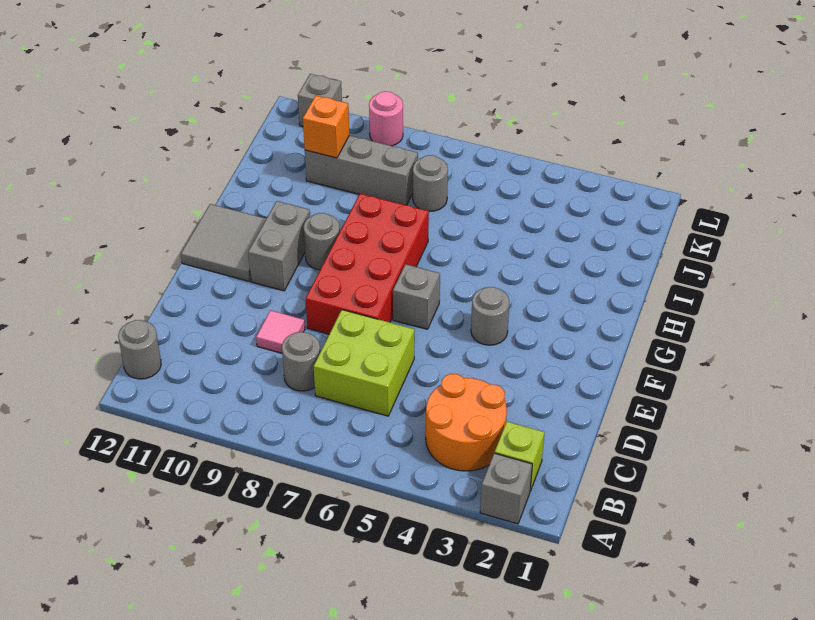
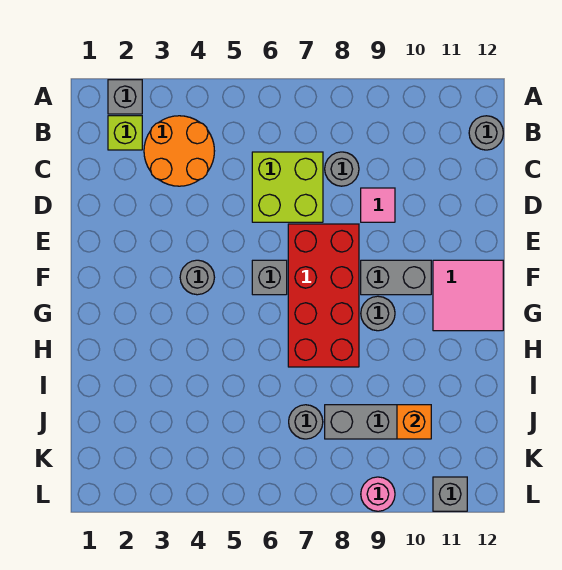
grey brick F10:G10 level 1 -> grey brick F9:F10 level 1
grey tile F11:G12 level 1 -> pink tile F11:G12 level 1

